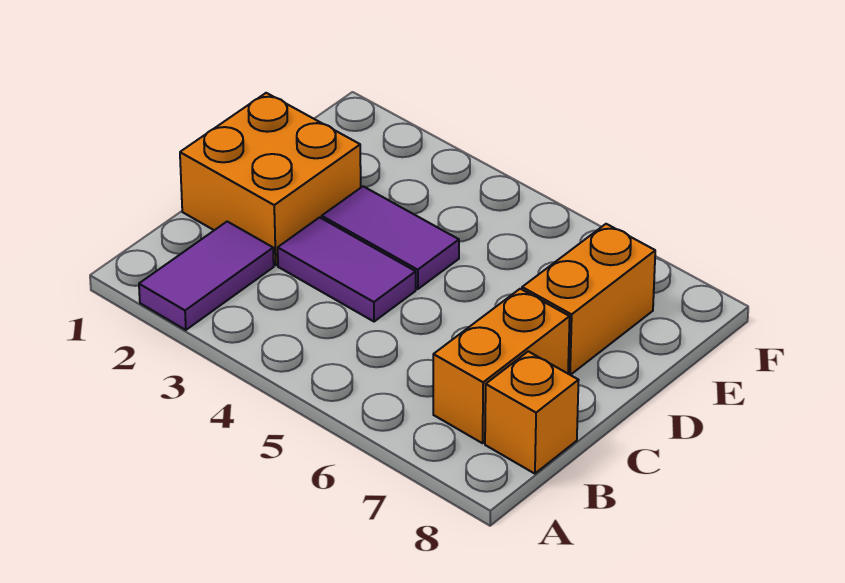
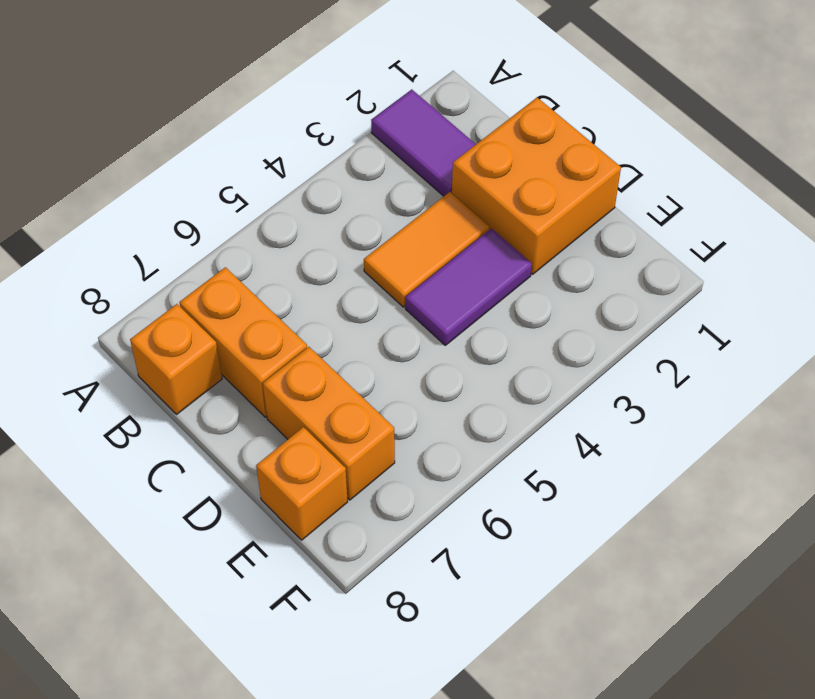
purple tile C3:C4 level 1 -> orange tile C3:C4 level 1
none -> orange brick E8 level 1

